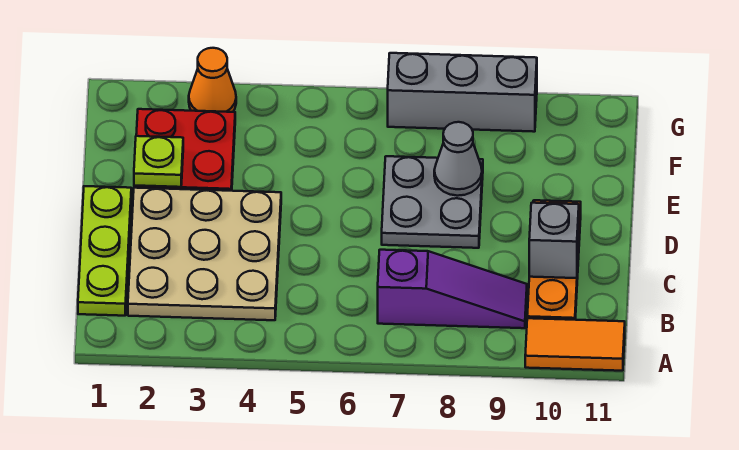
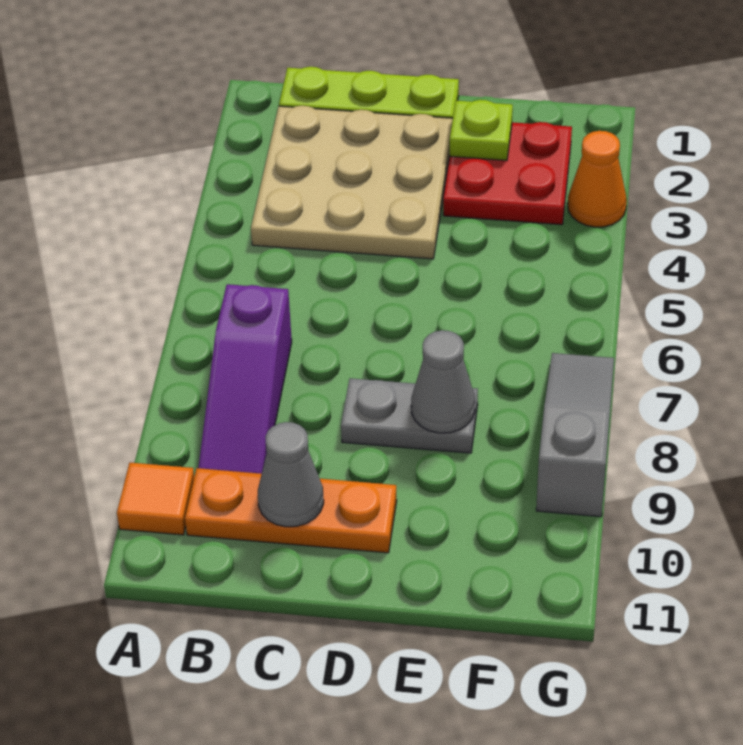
orange tile A10:A11 level 1 -> orange tile A10 level 1
grey brick C10 level 2 -> grey cone C10 level 2
grey plate D7:E8 level 1 -> grey plate D8:E8 level 1
grey brick G7:G9 level 1 -> grey slope G7:G9 level 1 top 9

